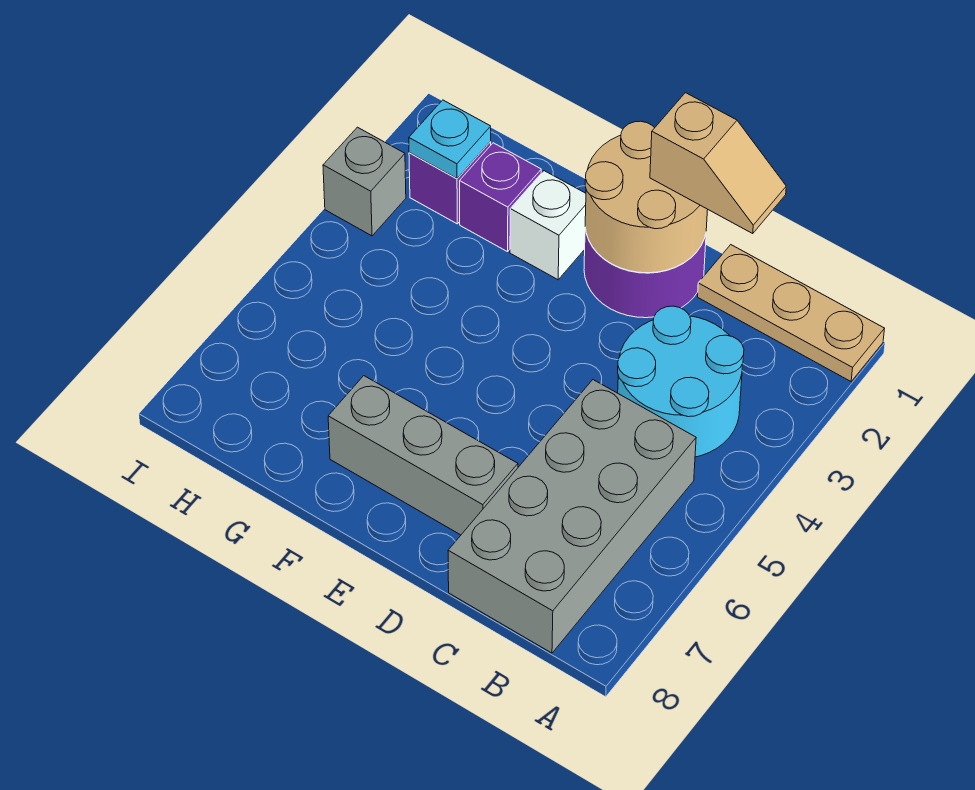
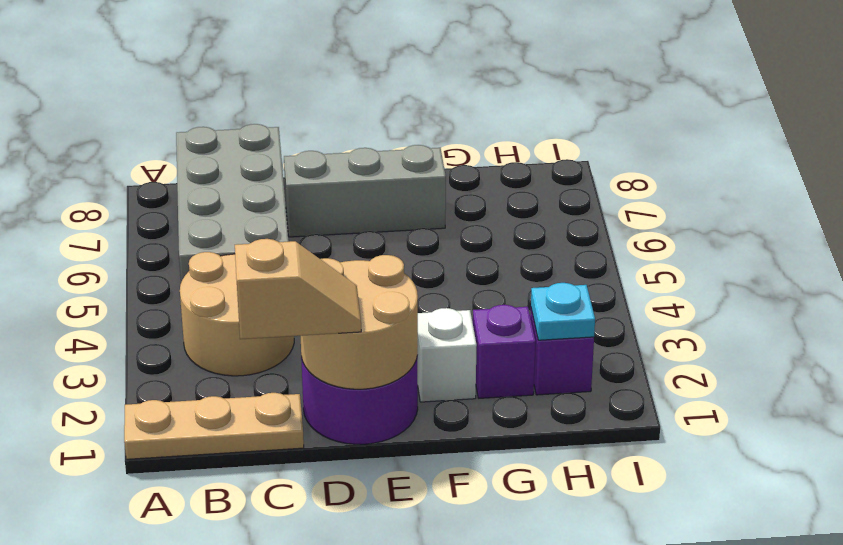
cyan round brick B3:C4 level 1 -> tan round brick B3:C4 level 1
tan slope C1:D1 level 3 top D -> tan slope C1:D1 level 3 top C
grey brick I3 level 1 -> none

